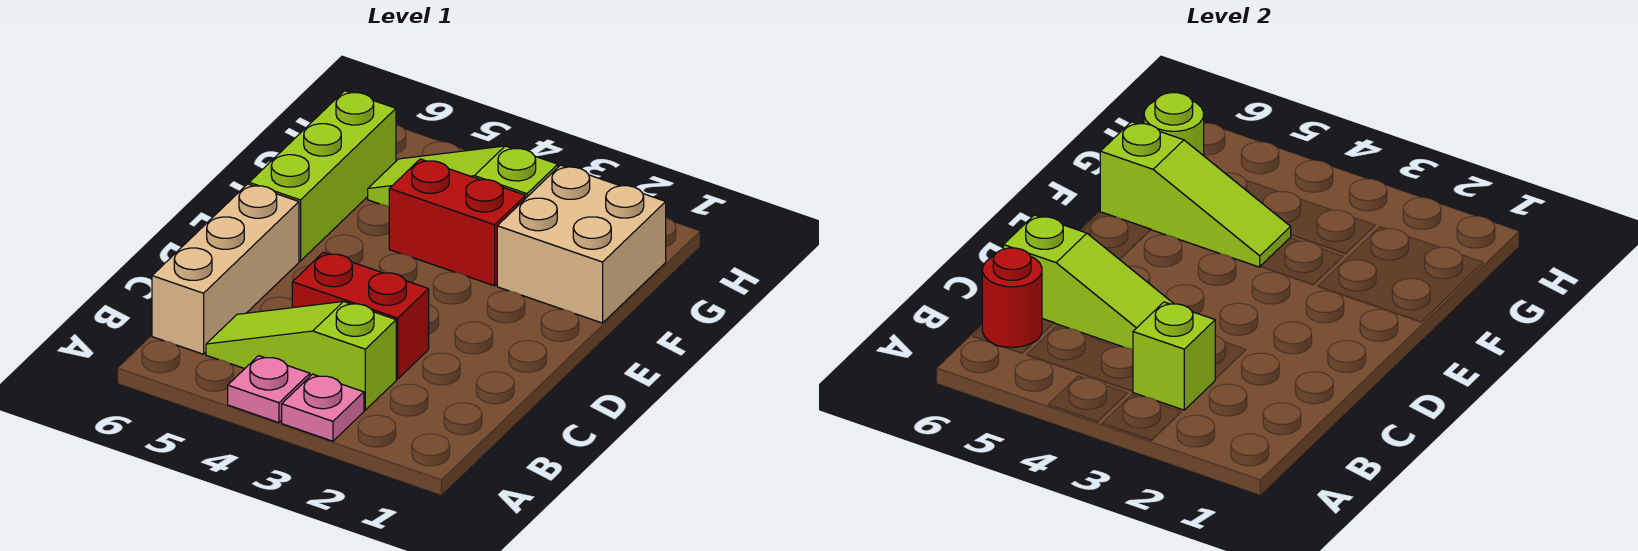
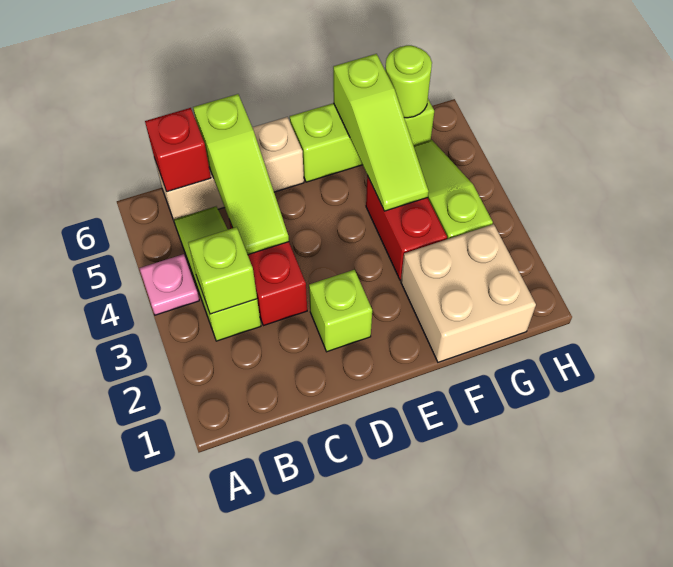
pink plate A3 level 1 -> none
red round brick B6 level 2 -> red brick B6 level 2
none -> lime brick D2 level 1

